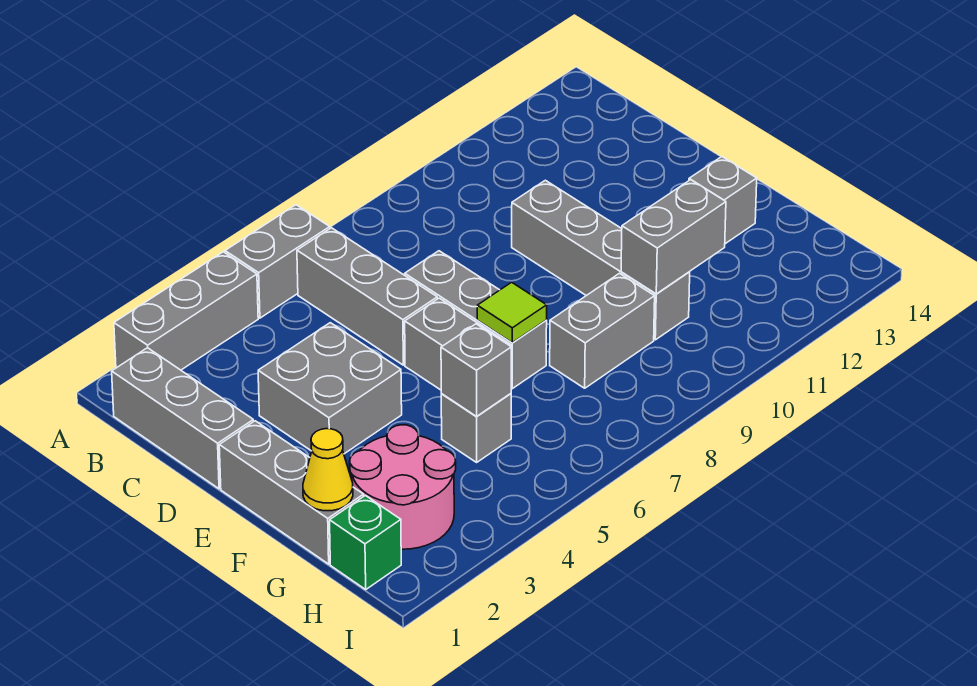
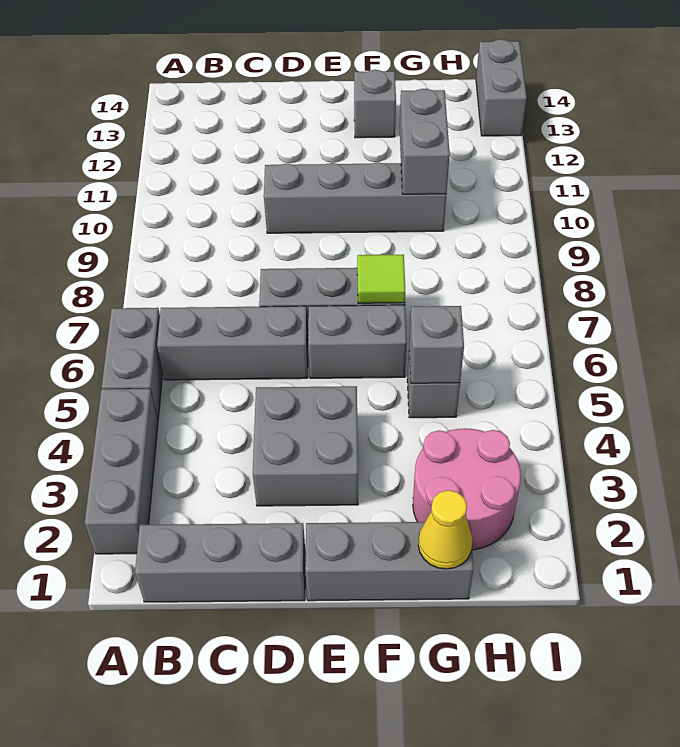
grey brick G8:G9 level 1 -> grey brick I13:I14 level 1
green brick H1 level 1 -> none

